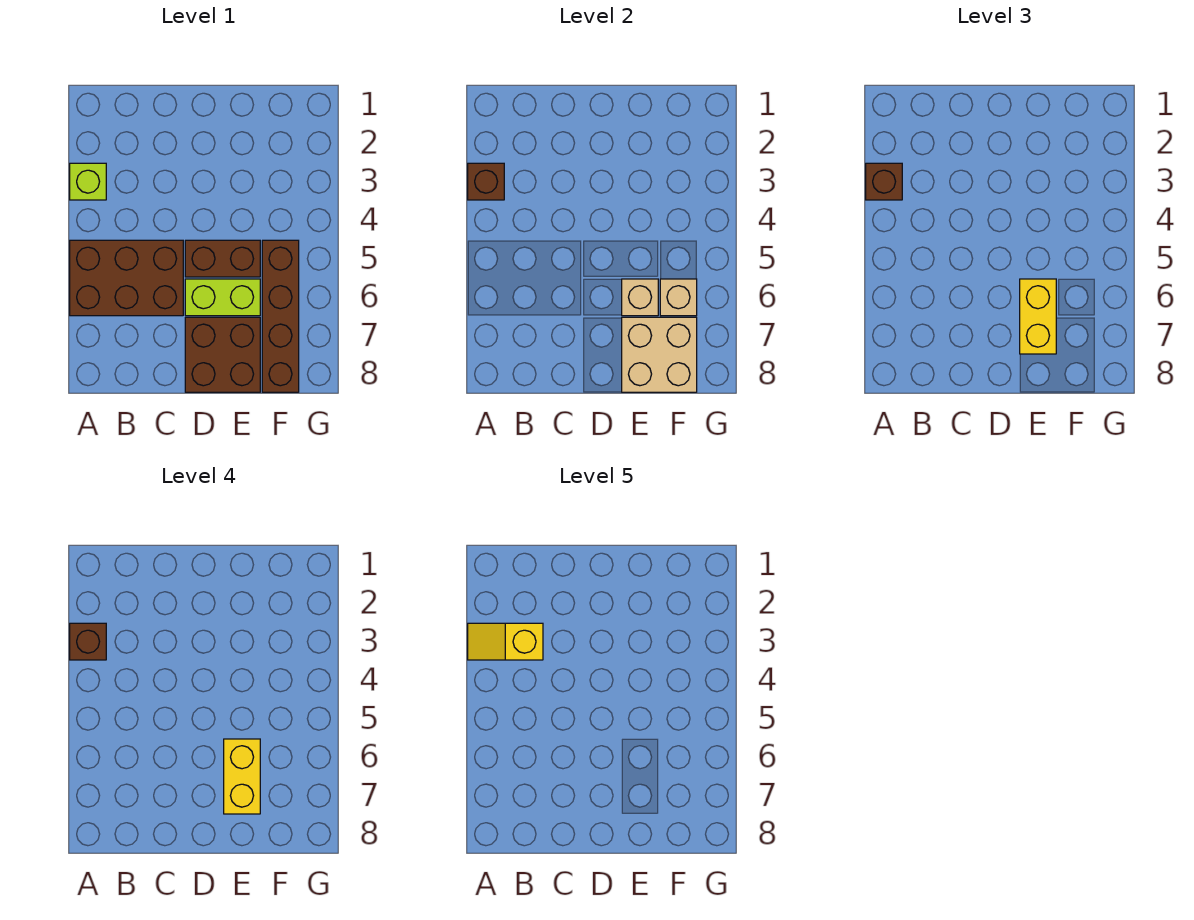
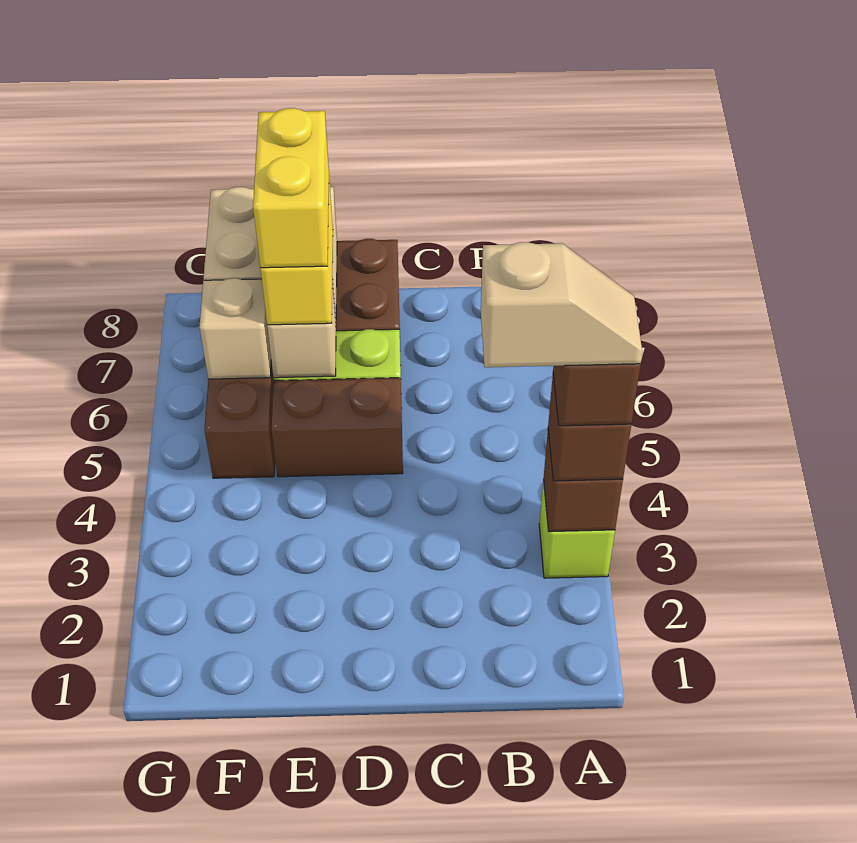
yellow slope A3:B3 level 5 top B -> tan slope A3:B3 level 5 top B
brown brick A5:C6 level 1 -> none

